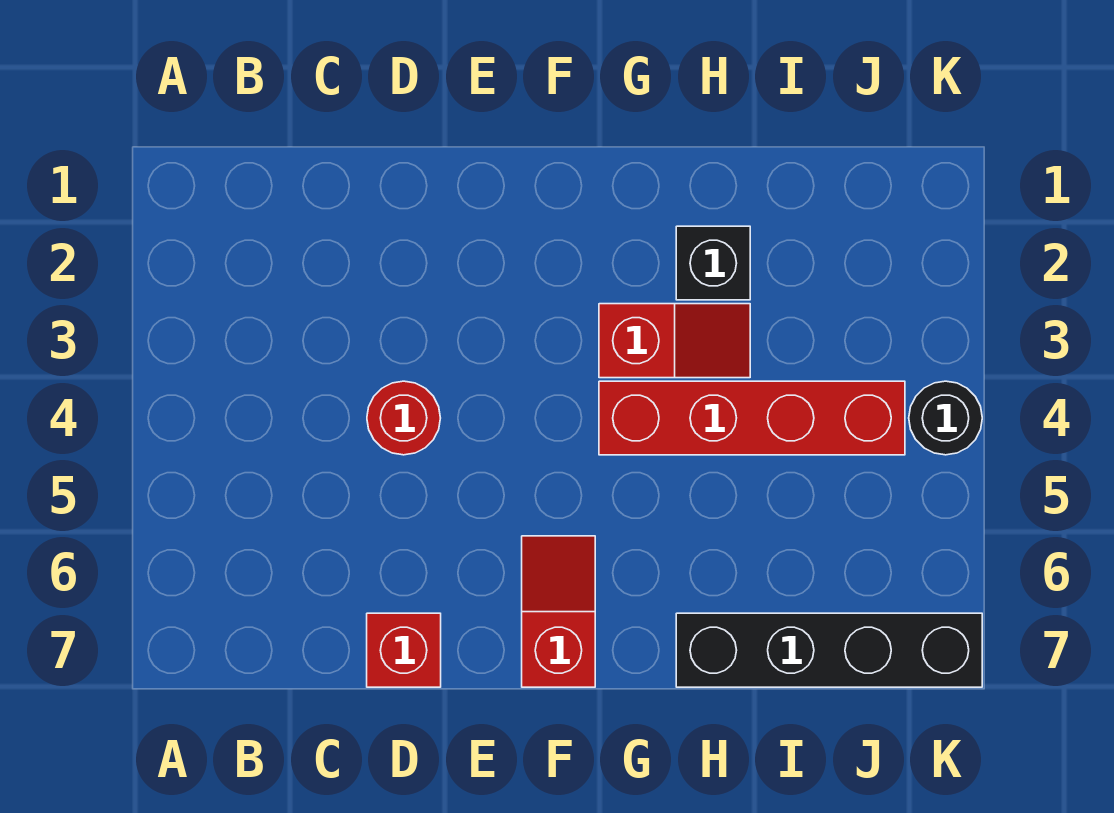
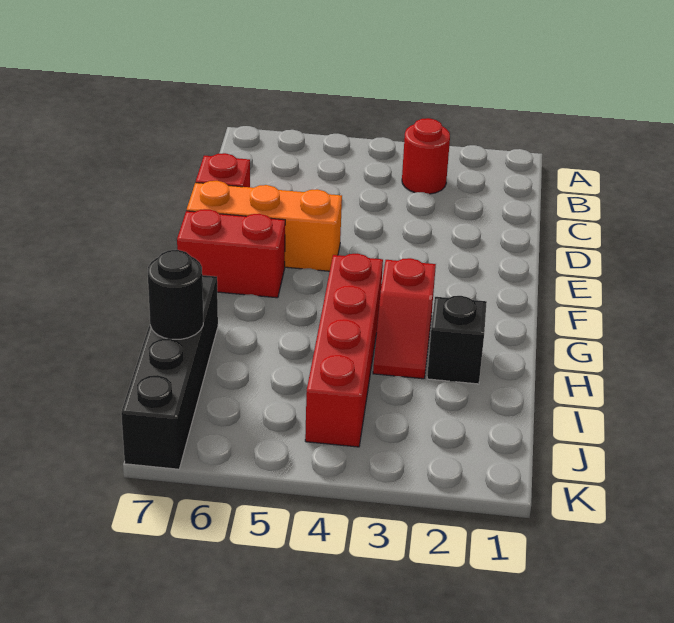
red round brick D4 level 1 -> red round brick B3 level 1
none -> orange brick E5:E7 level 1
red slope F6:F7 level 1 top 7 -> red brick F6:F7 level 1
black round brick K4 level 1 -> black round brick I7 level 2

